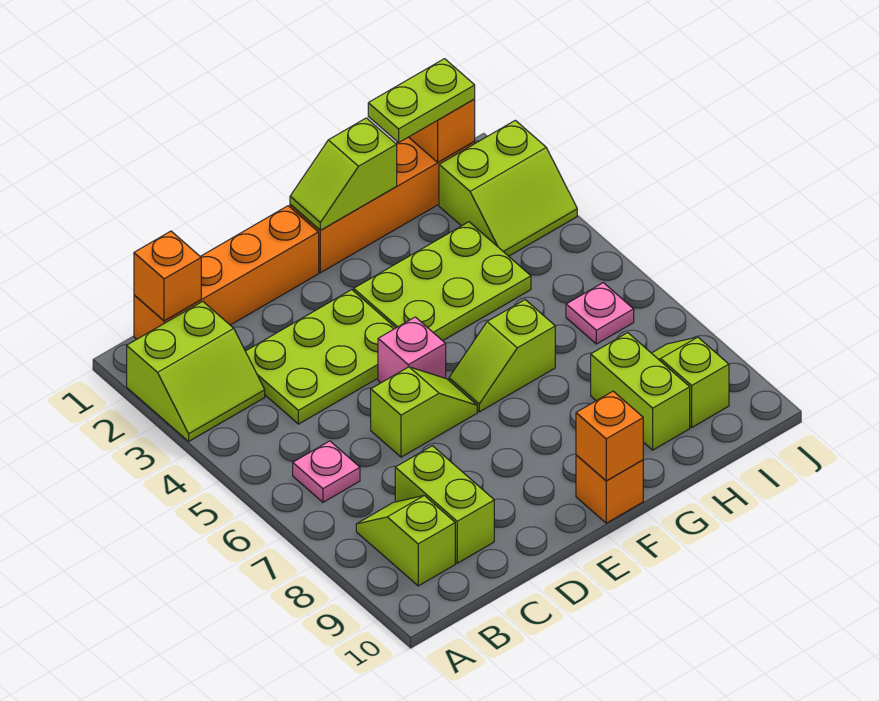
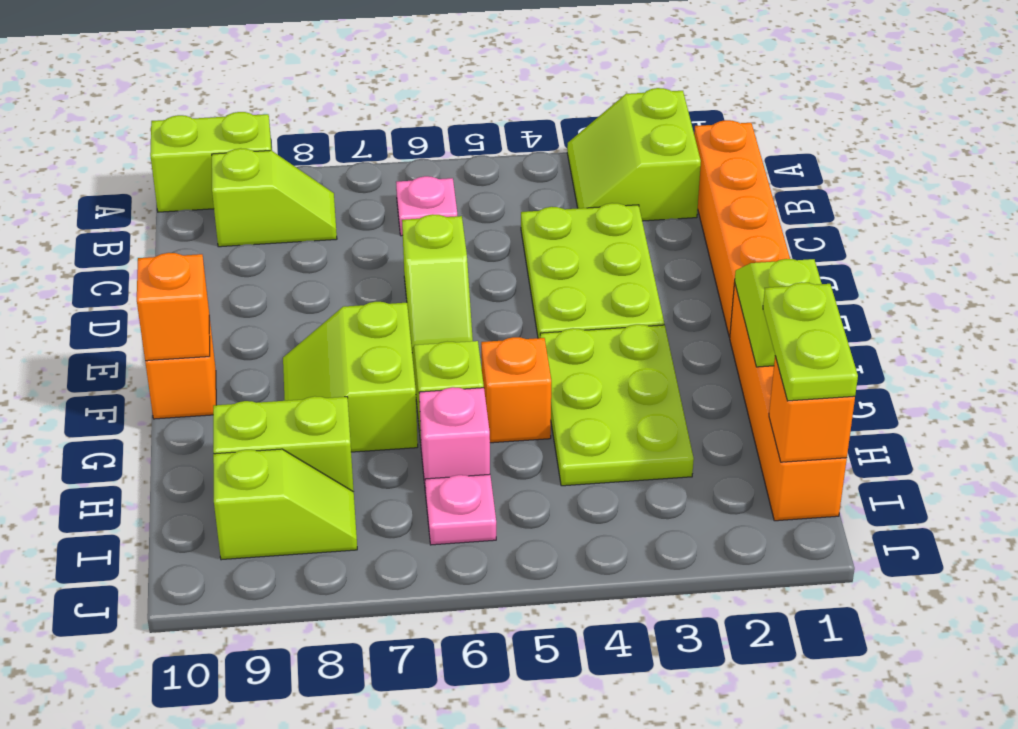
orange brick B1 level 2 -> orange brick G5 level 1
lime brick C8:C9 level 1 -> lime brick A9:A10 level 1
pink brick E5 level 1 -> pink brick H6 level 1
lime slope I2:J3 level 1 top 2 -> lime slope F7:G8 level 1 top 7

